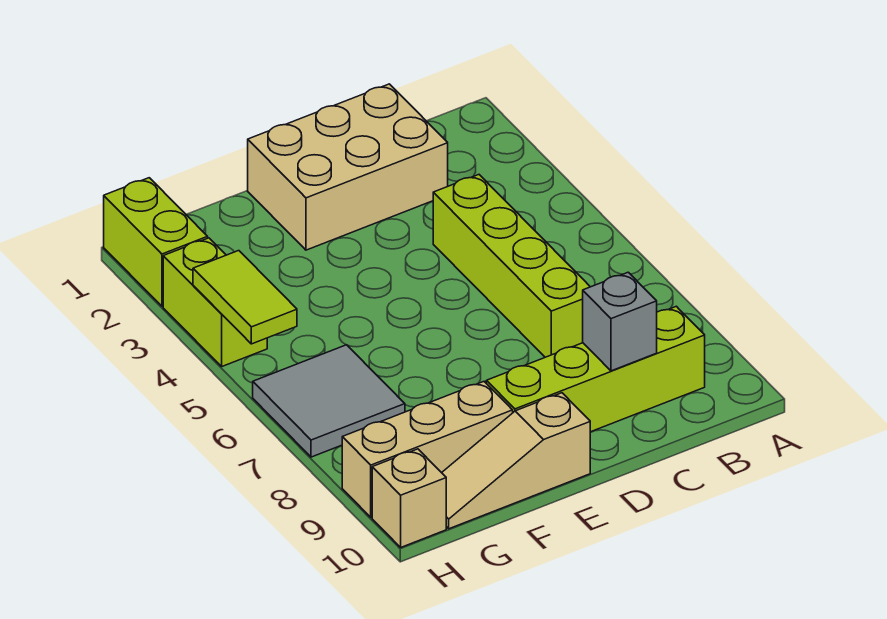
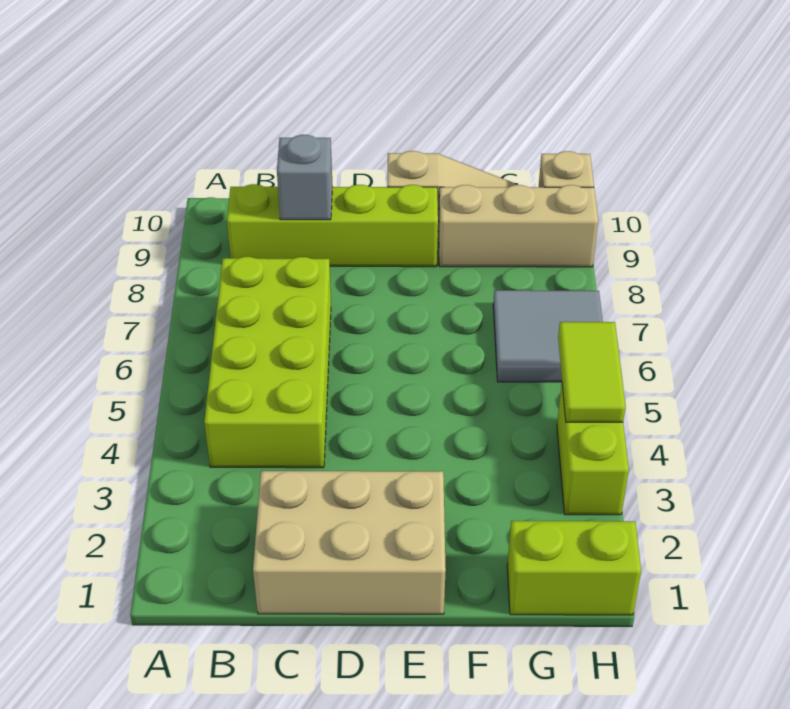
lime brick C4:C7 level 1 -> lime brick B4:C7 level 1
lime brick H1:H2 level 1 -> lime brick G1:H1 level 1

